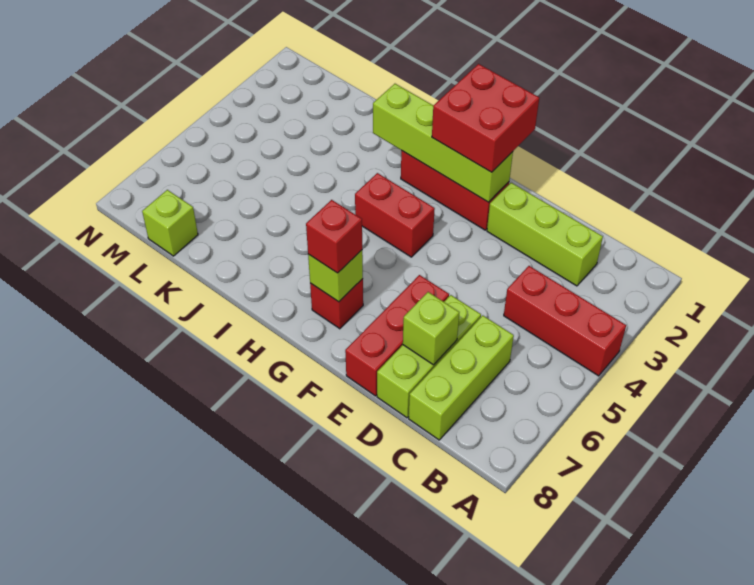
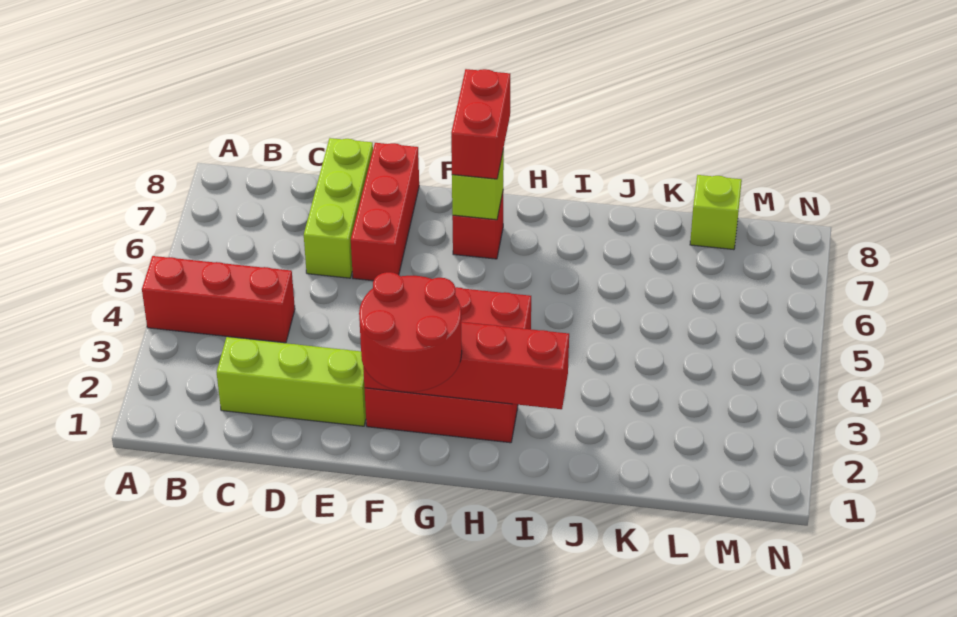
lime brick C6:C8 level 1 -> none
lime brick D7 level 2 -> none
red brick F1:G2 level 3 -> red round brick F1:G2 level 3
lime brick F2:I2 level 2 -> red brick F2:I2 level 2
red brick G7 level 3 -> red brick G7:G8 level 3

